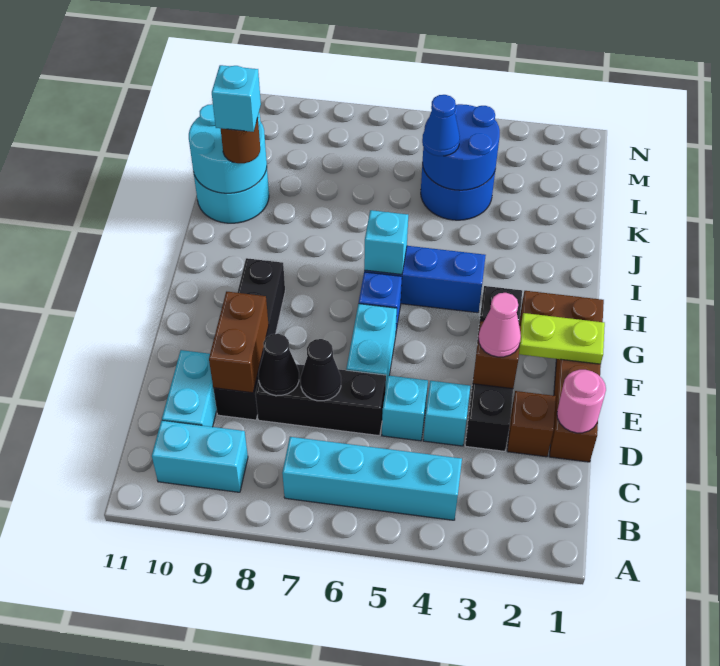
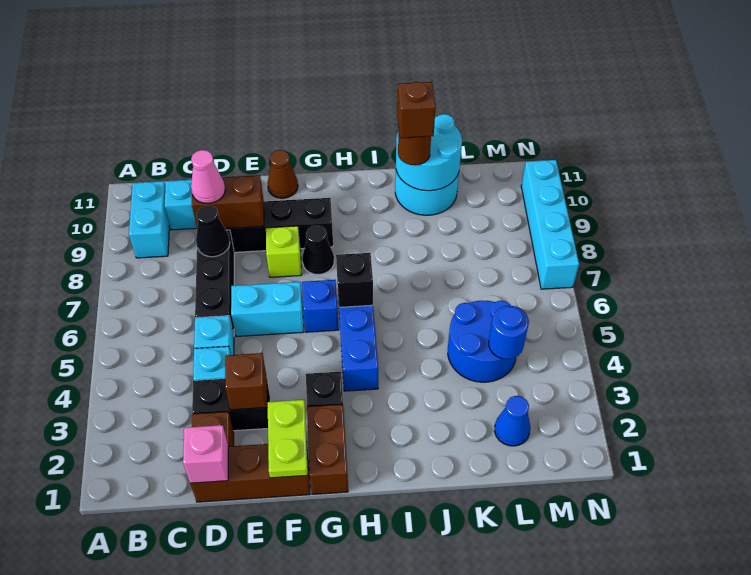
cyan brick B4:B7 level 1 -> cyan brick N7:N10 level 1
pink round brick D1 level 2 -> pink brick D1 level 2
black cone D7 level 2 -> black cone G8 level 1
pink cone E3 level 3 -> pink cone D9 level 3
none -> lime brick F8 level 1
none -> brown cone F11 level 1
cyan brick H6 level 2 -> black brick H6 level 2
cyan brick J10 level 4 -> brown brick J10 level 4
blue round brick K4:L5 level 2 -> blue round brick L4 level 2
blue cone K5 level 3 -> blue cone L2 level 1

